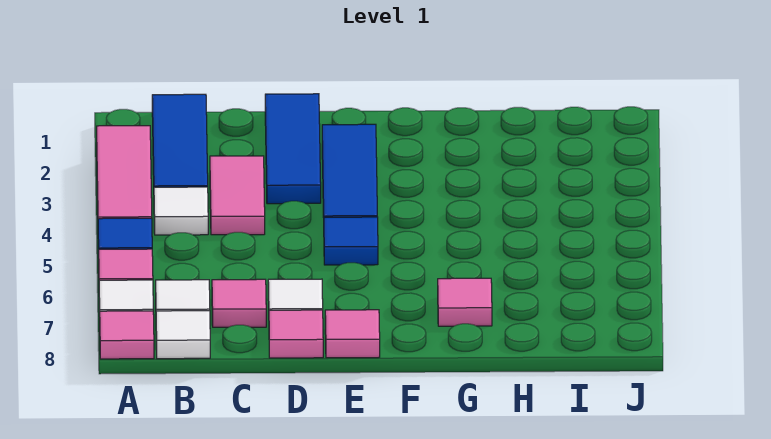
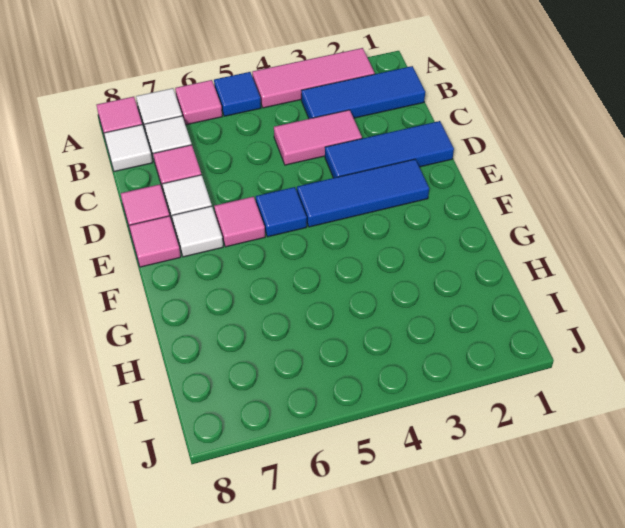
white tile B4 level 1 -> white tile E7 level 1
pink tile G7 level 1 -> pink tile E6 level 1

